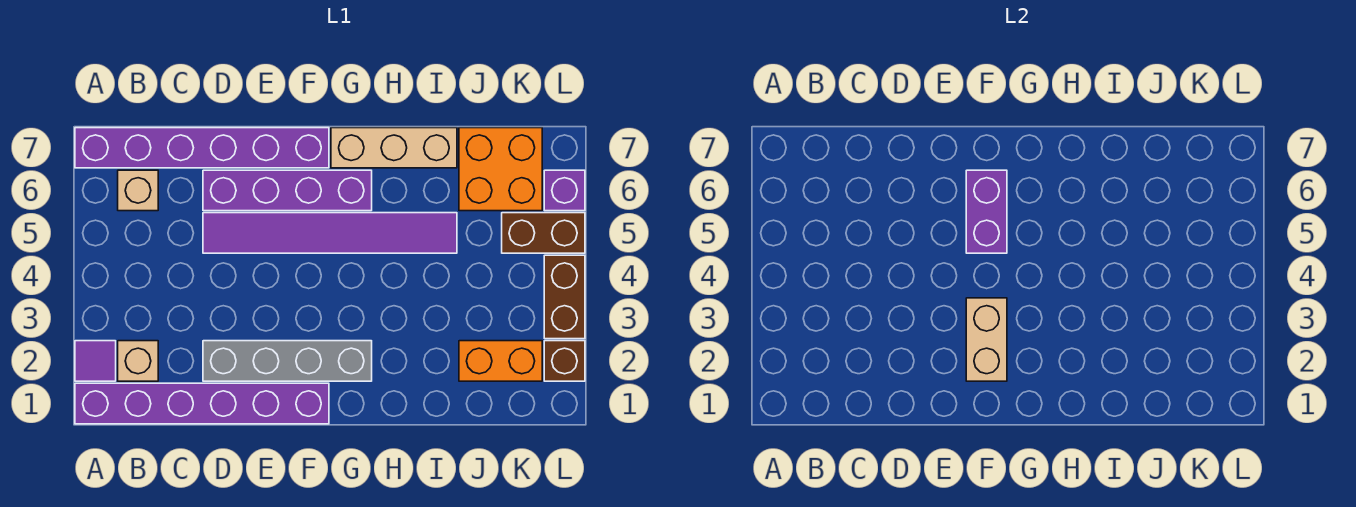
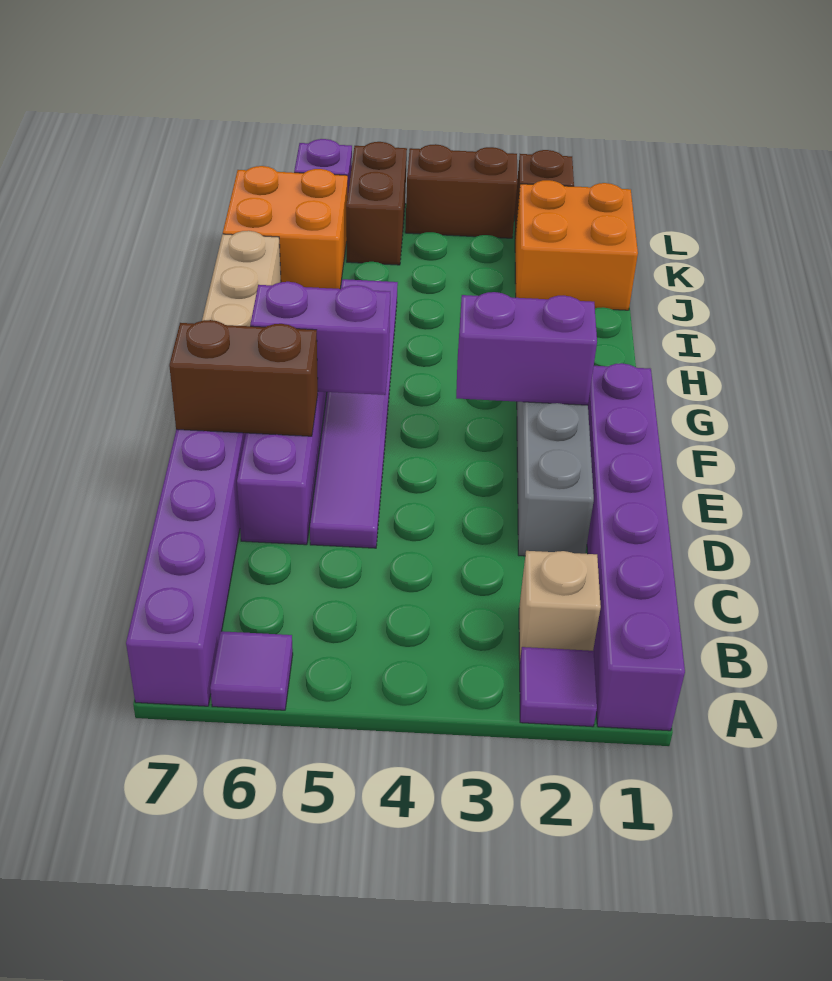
none -> purple tile A6 level 1
tan brick B6 level 1 -> none
none -> brown brick E6:E7 level 2
tan brick F2:F3 level 2 -> purple brick F2:F3 level 2
orange brick J2:K2 level 1 -> orange brick J1:K2 level 1

